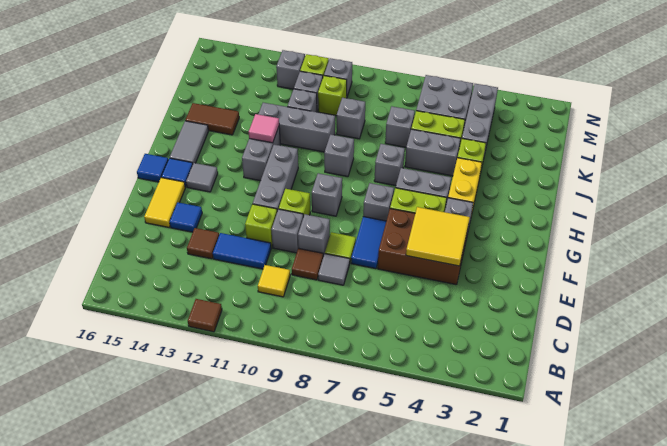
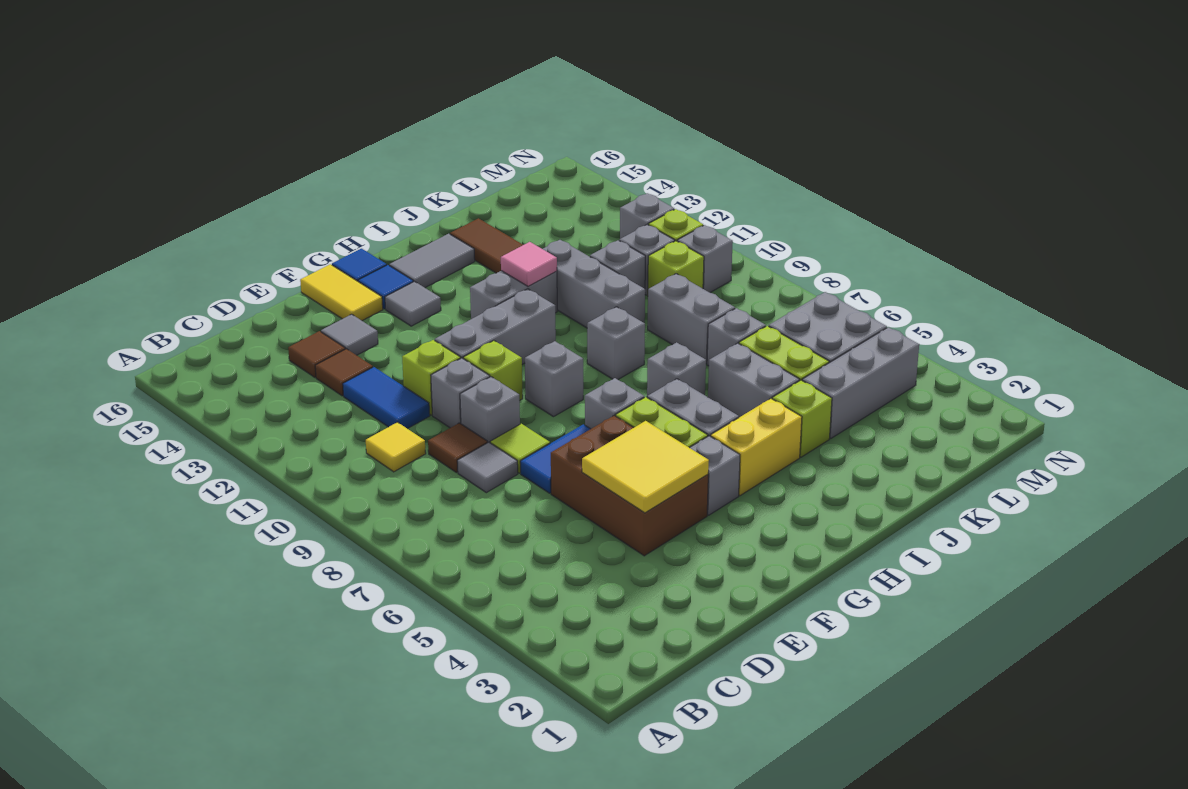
brown tile A12 level 1 -> brown tile D14 level 1
blue tile E14 level 1 -> grey tile E14 level 1
yellow tile E15:F15 level 1 -> yellow tile F15:F16 level 1
grey brick K9 level 1 -> grey brick K8:K9 level 1

